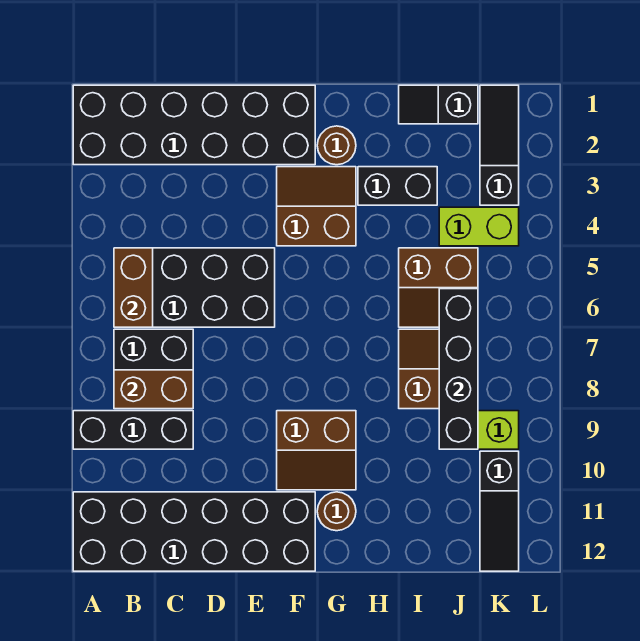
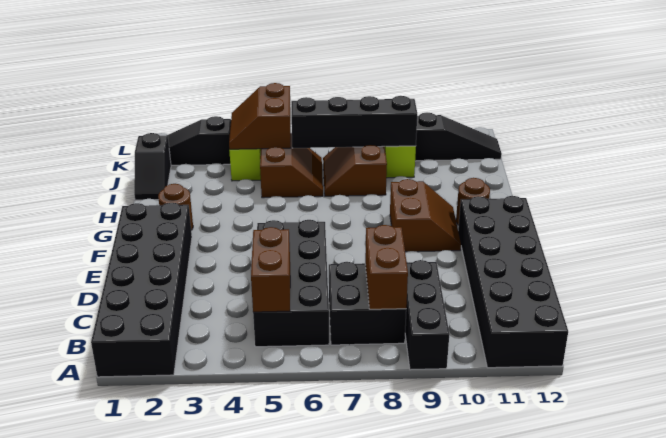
brown brick B5:B6 level 2 -> brown brick B5:C5 level 2
brown slope F3:G4 level 1 top 4 -> brown slope J4:K5 level 2 top 5
black brick H3:I3 level 1 -> none

